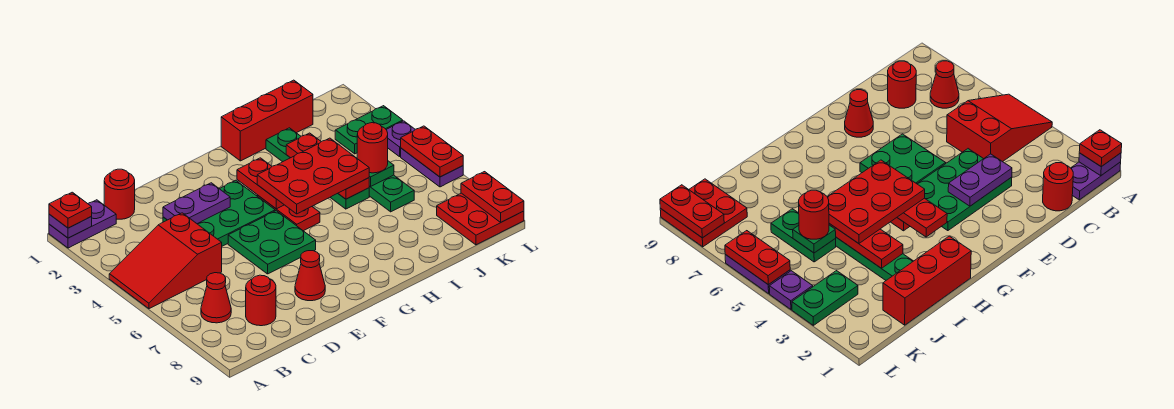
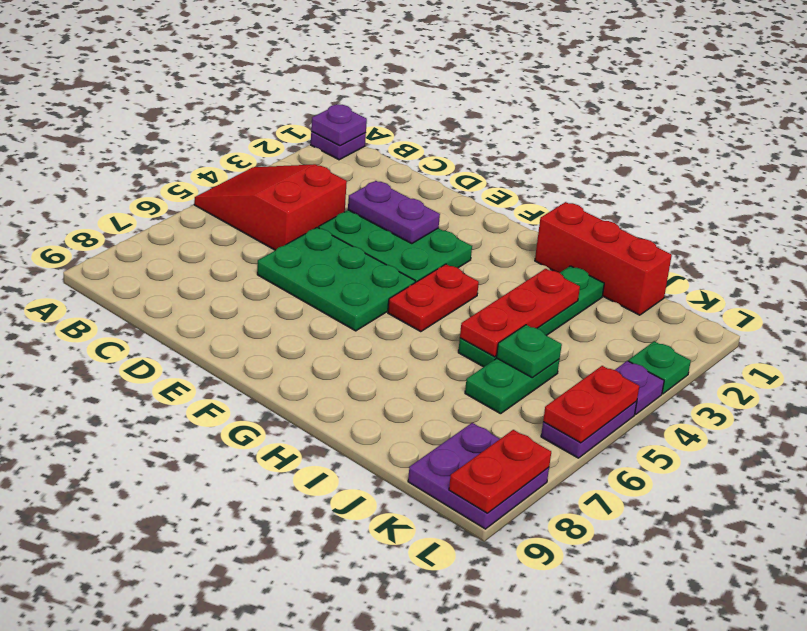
purple plate A1:B1 level 1 -> purple plate A1 level 1
red plate A1 level 3 -> none
red cone B7 level 1 -> none
red round brick C1 level 1 -> none
red round brick C8 level 1 -> none
green plate E5:F6 level 1 -> green plate D5:F6 level 1
red cone E8 level 1 -> none
red plate G3:G4 level 2 -> none
red plate G4:I5 level 3 -> none
red round brick J5 level 3 -> none
green plate K3:L3 level 1 -> green plate L3 level 1
red plate K8:L9 level 1 -> purple plate K8:L9 level 1

